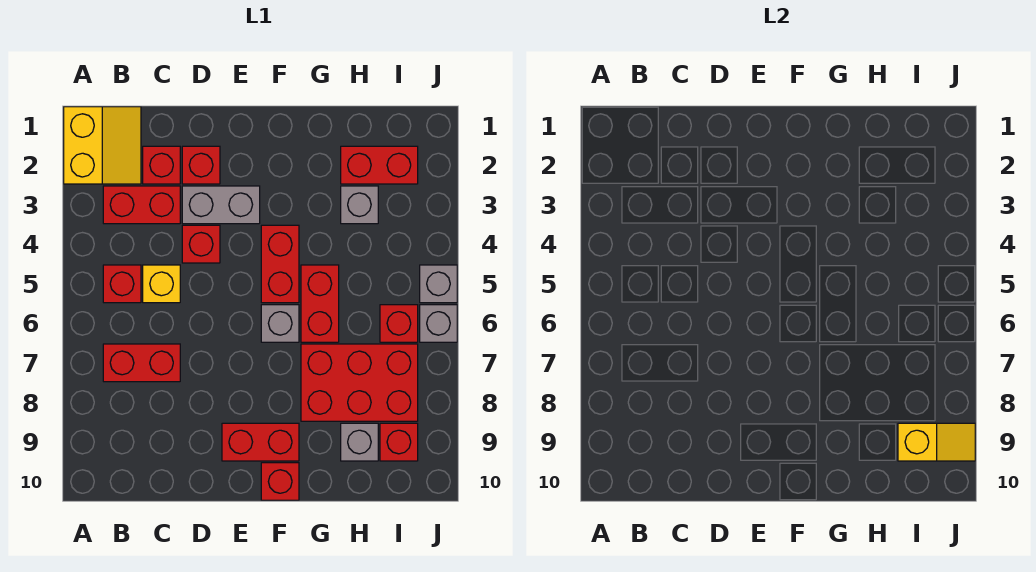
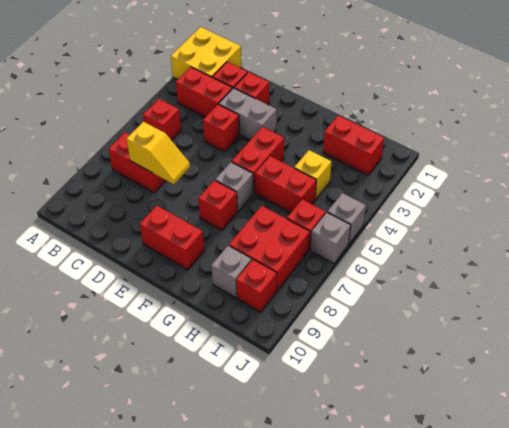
yellow slope A1:B2 level 1 top A -> yellow brick A1:B2 level 1
yellow brick C5 level 1 -> yellow brick H4 level 1
red brick F10 level 1 -> red brick F7 level 1
red brick G5:G6 level 1 -> red brick G5:H5 level 1
red brick G7:I8 level 1 -> red brick H7:I8 level 1
grey brick H3 level 1 -> none
yellow slope I9:J9 level 2 top I -> yellow slope C7:D7 level 2 top C

